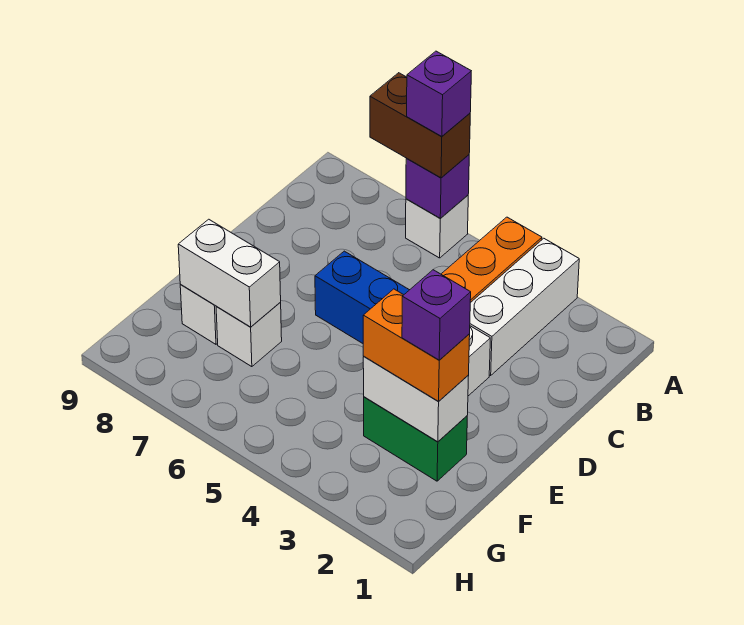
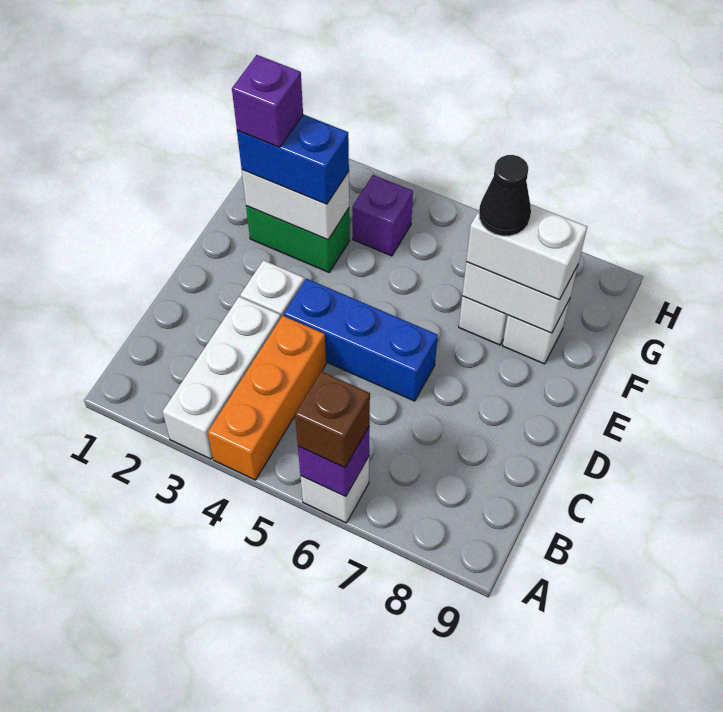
brown brick A6:A7 level 3 -> brown brick A6 level 3
purple brick A6 level 4 -> purple brick G4 level 1
orange brick F2:F3 level 3 -> blue brick F2:F3 level 3
none -> white brick F7:F8 level 3
none -> black cone F7 level 4

